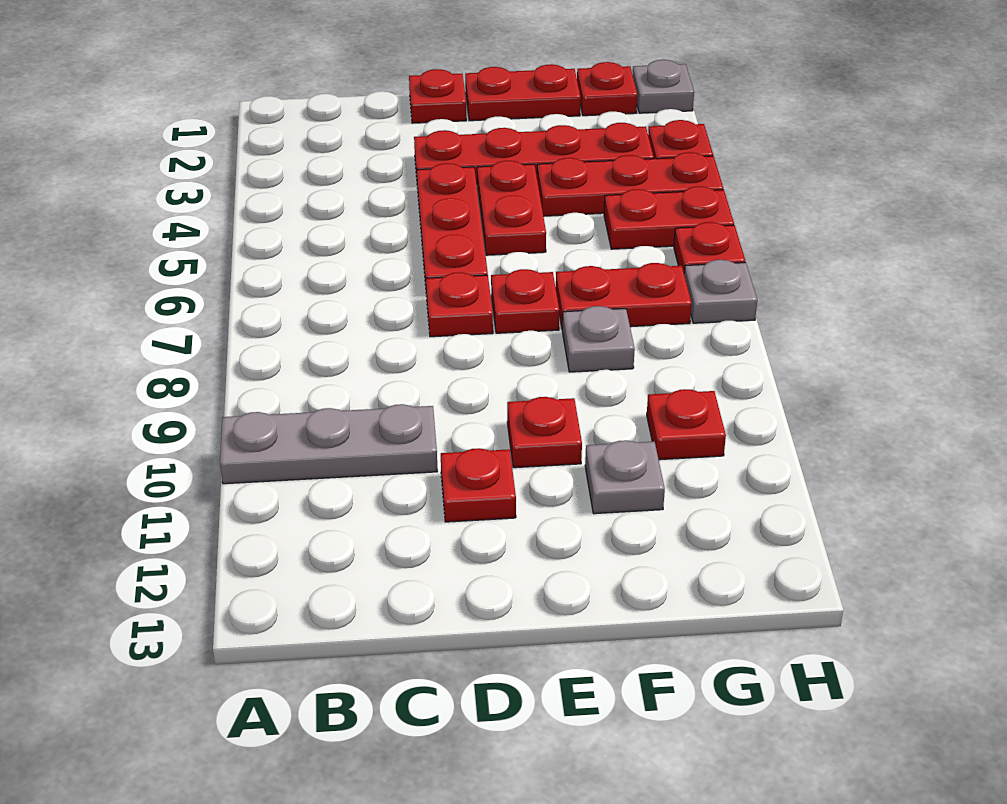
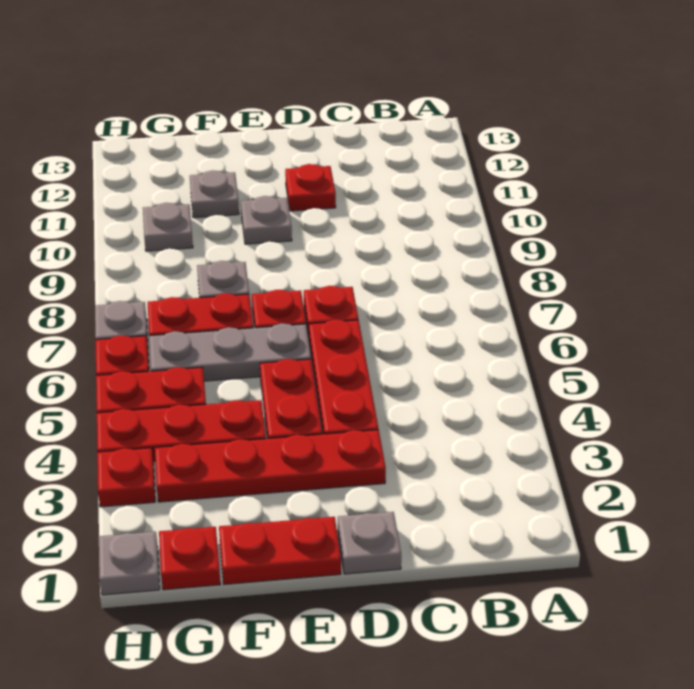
grey plate A10:C10 level 1 -> grey plate E6:G6 level 1
red plate D1 level 1 -> grey plate D1 level 1
red plate E10 level 1 -> grey plate E10 level 1
red plate G10 level 1 -> grey plate G10 level 1

